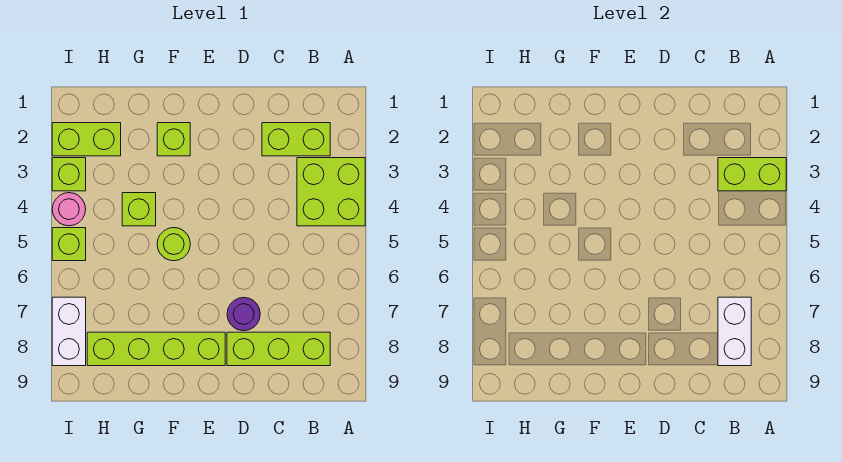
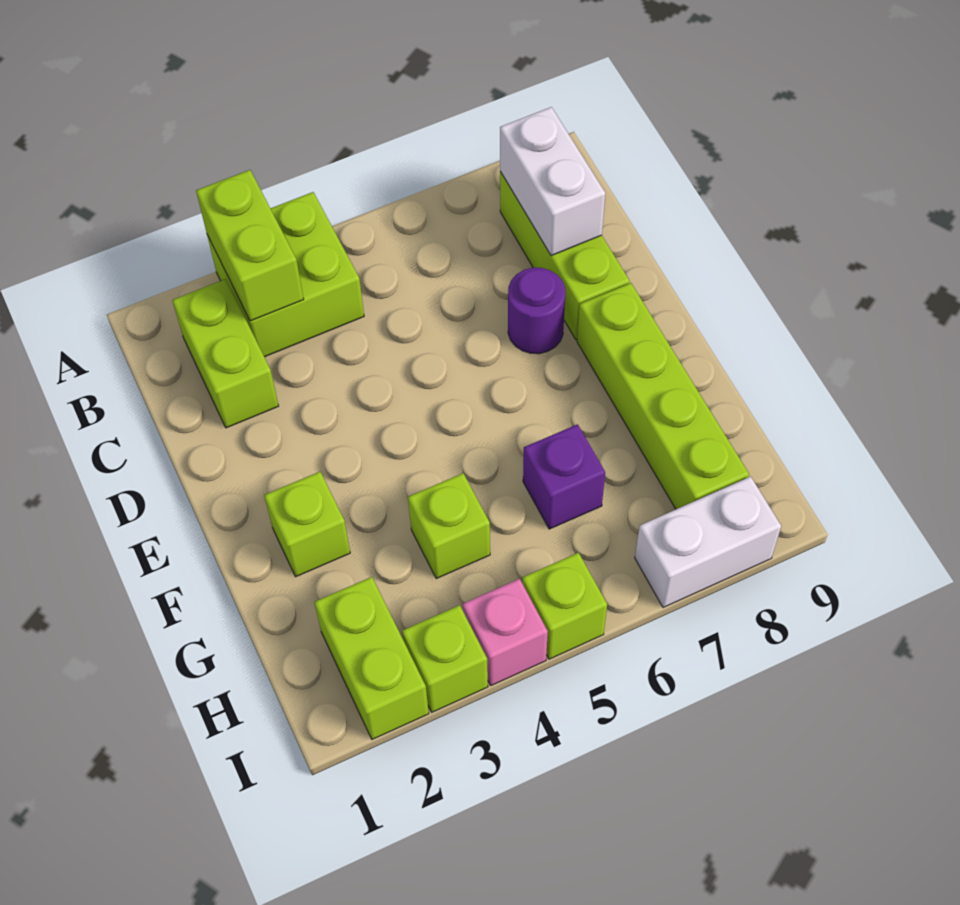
white brick B7:B8 level 2 -> white brick B8:C8 level 2
lime round brick F5 level 1 -> none
none -> purple brick G6 level 1
pink round brick I4 level 1 -> pink brick I4 level 1

